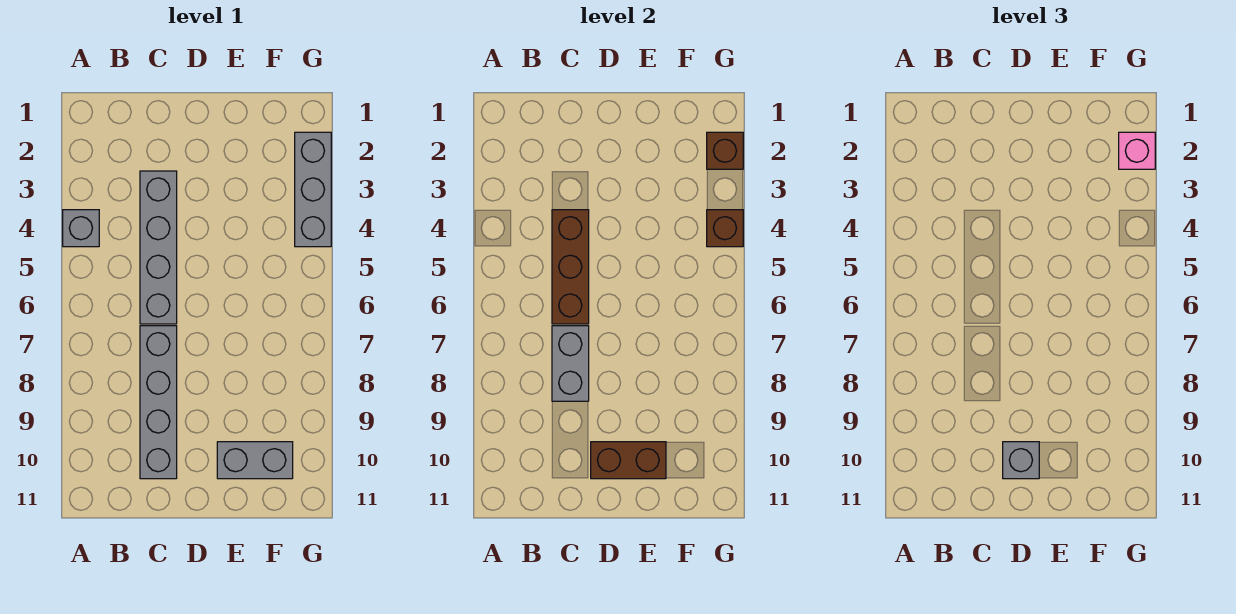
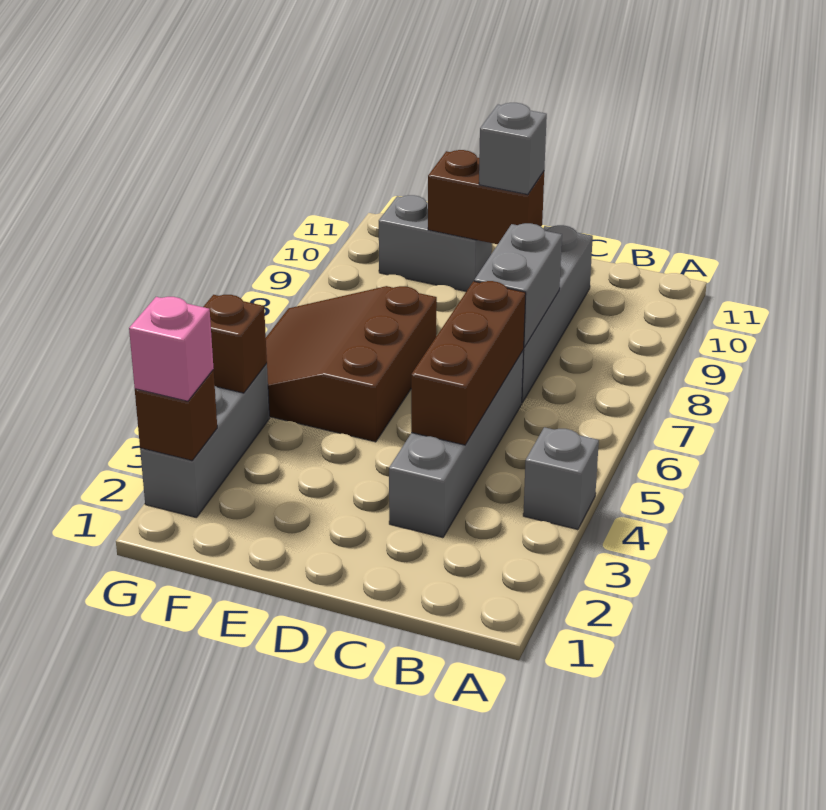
none -> brown slope E5:G7 level 1 top E

